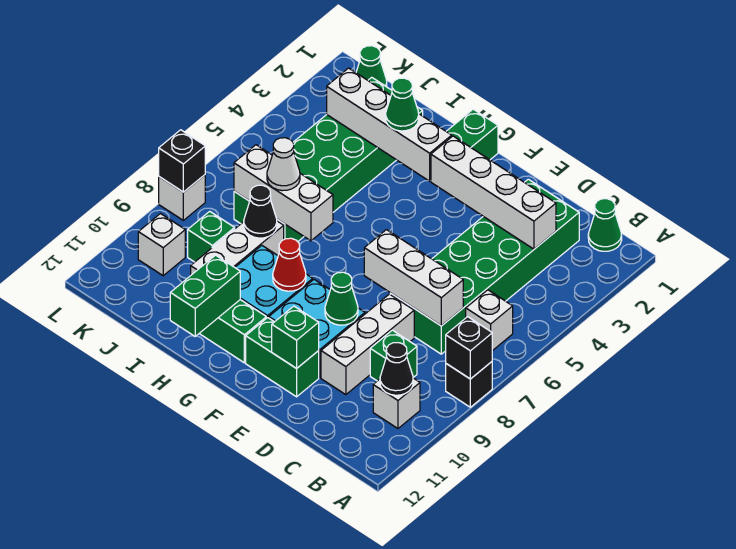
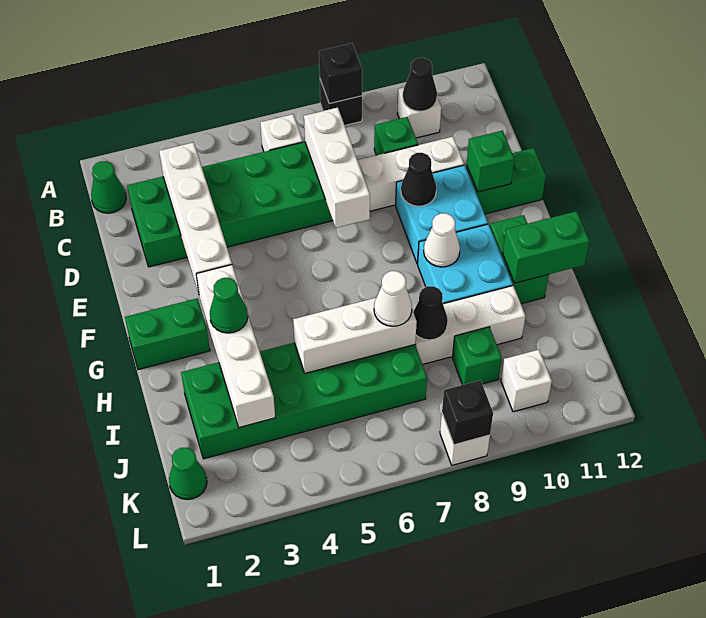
green cone E9 level 2 -> black cone E9 level 2
green brick E11:F11 level 1 -> green brick E11:E12 level 1
red cone G9 level 2 -> white cone G9 level 2
white brick H7:J7 level 2 -> white brick I5:I7 level 2

